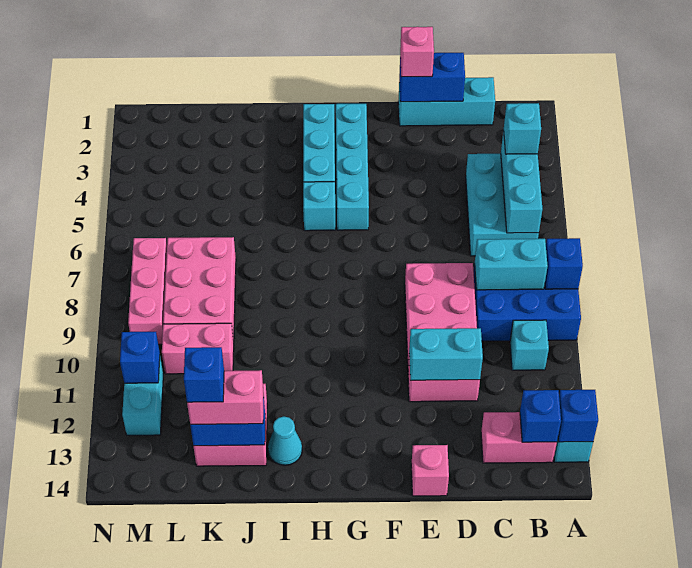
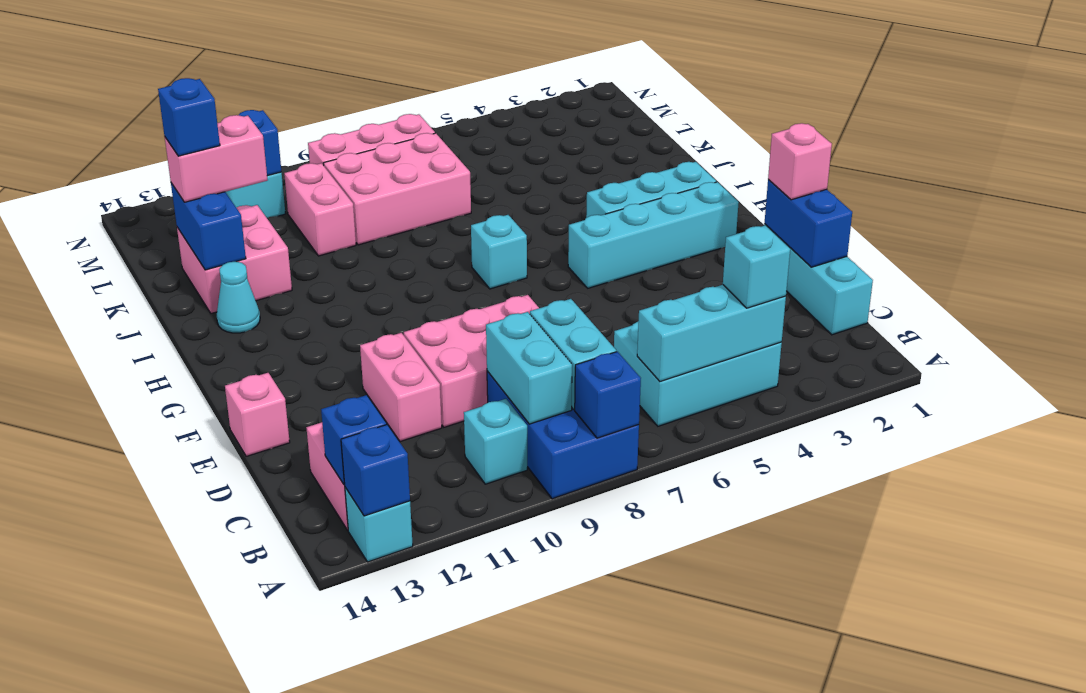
cyan brick D11:E11 level 2 -> cyan brick B9:C9 level 2
cyan brick H5 level 1 -> cyan brick H7 level 1
pink brick J13:K13 level 3 -> pink brick K12:K13 level 3

